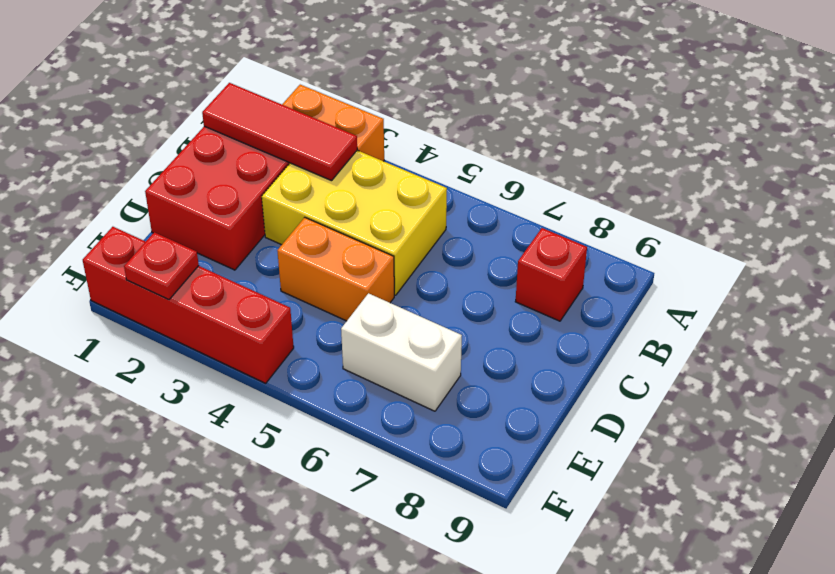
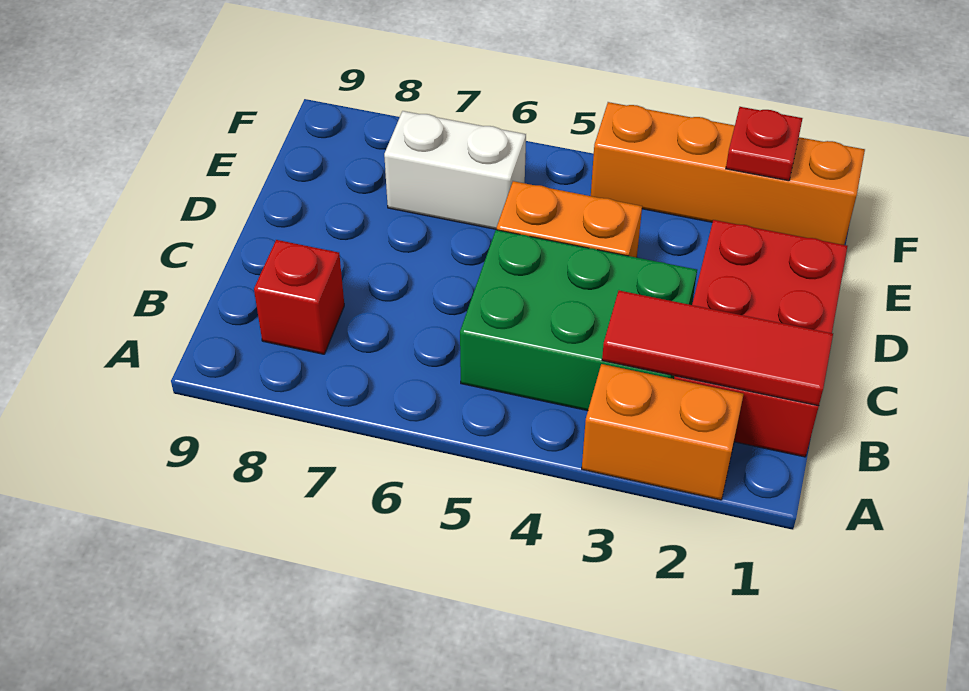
yellow brick B3:C5 level 1 -> green brick B3:C5 level 1
red brick F1:F4 level 1 -> orange brick F1:F4 level 1

